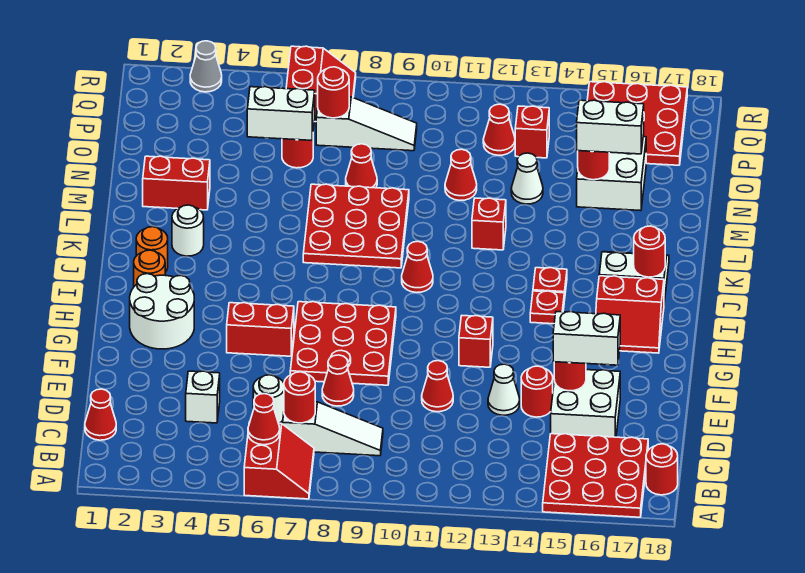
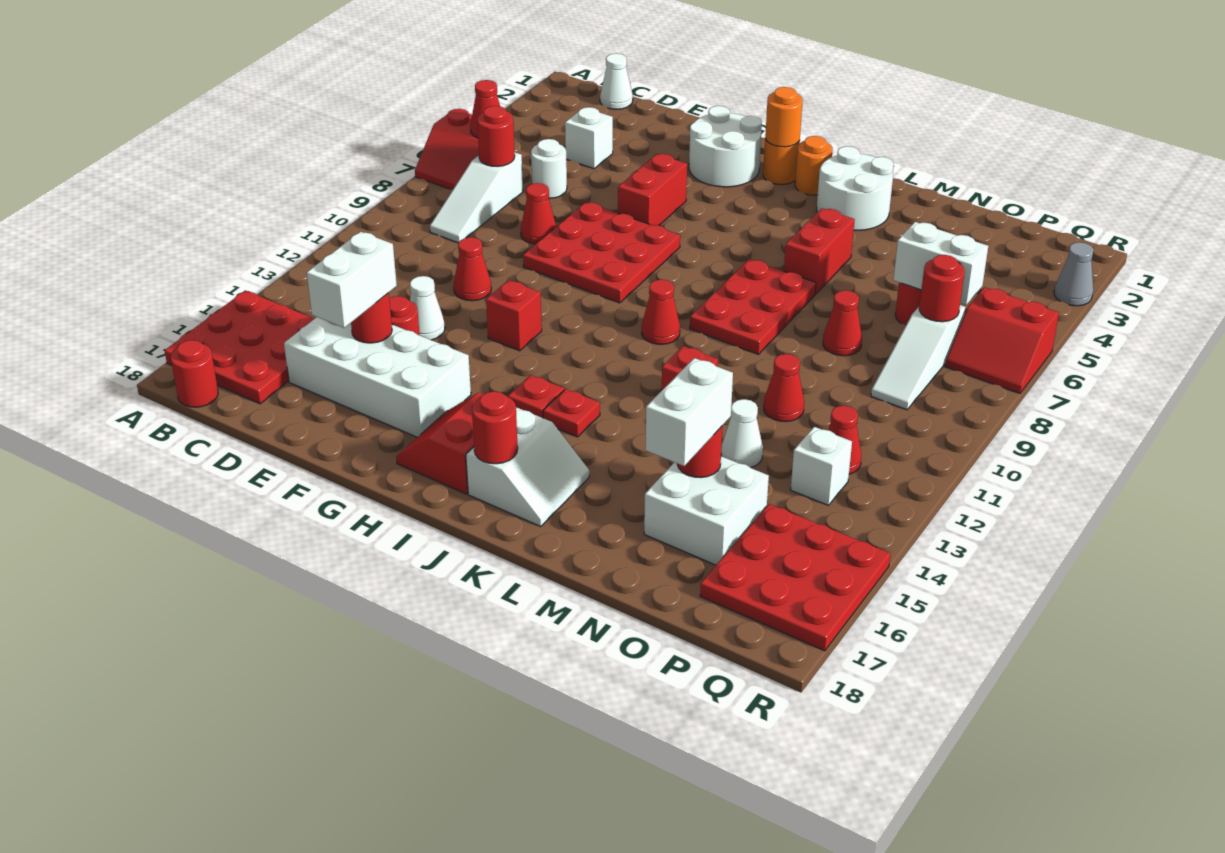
red cone C1 level 1 -> white cone C1 level 1
white brick D15:E16 level 1 -> white brick D15:G16 level 1
none -> orange round brick I2 level 2
white round brick K3 level 1 -> white round brick K2:L3 level 1
red plate K7:M9 level 1 -> red plate K7:L9 level 1
red brick M2:M3 level 1 -> red brick L5:L6 level 1
white brick O5:O6 level 2 -> white brick O6:P6 level 2
red brick P13 level 1 -> white brick P13 level 1

